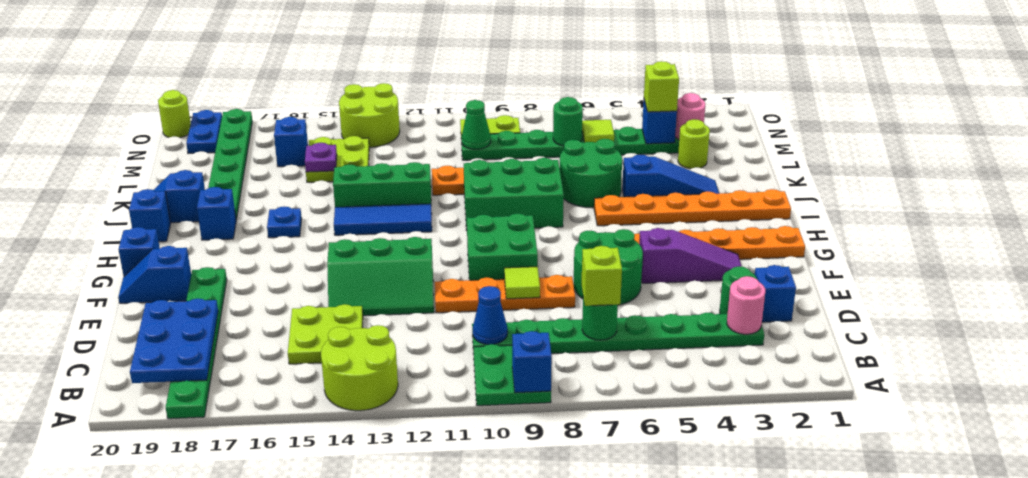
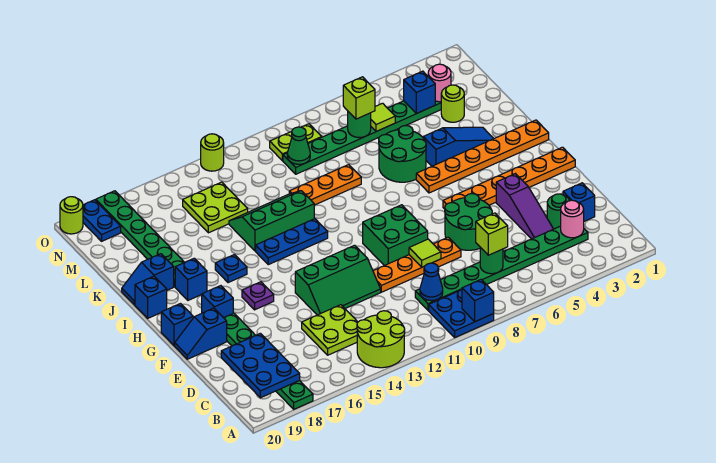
green plate A9:B10 level 1 -> blue plate A9:B10 level 1
purple slope F3:F5 level 1 top 5 -> purple slope D4:F4 level 1 top F
green brick I8:J10 level 1 -> none
blue tile I12:I14 level 1 -> blue plate I12:I14 level 1
purple plate L15 level 2 -> purple plate G16 level 1
lime brick M4 level 3 -> lime brick M7 level 3
blue brick M16 level 1 -> blue brick G18 level 1
lime round brick N13:O14 level 1 -> lime round brick O13 level 1

